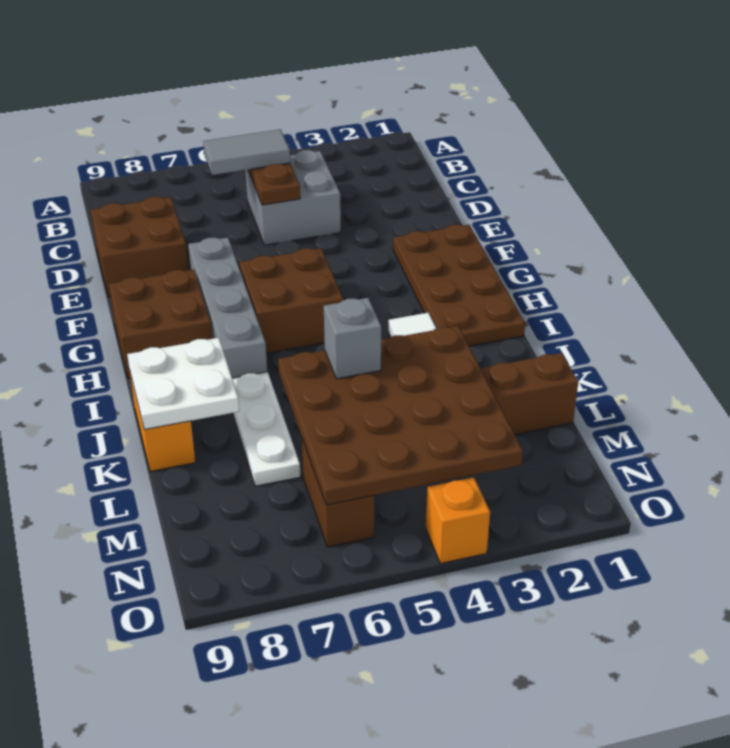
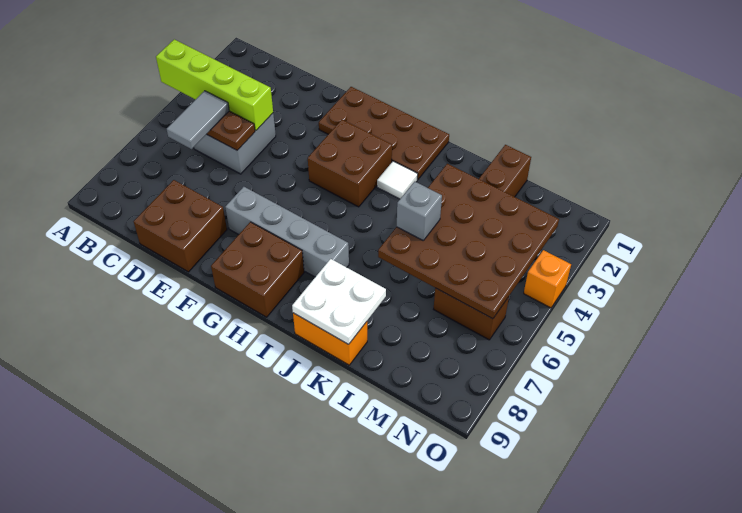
none -> lime brick A4:D4 level 2
brown brick G5:H6 level 1 -> brown brick G3:H4 level 1
white plate J7:L7 level 1 -> none

